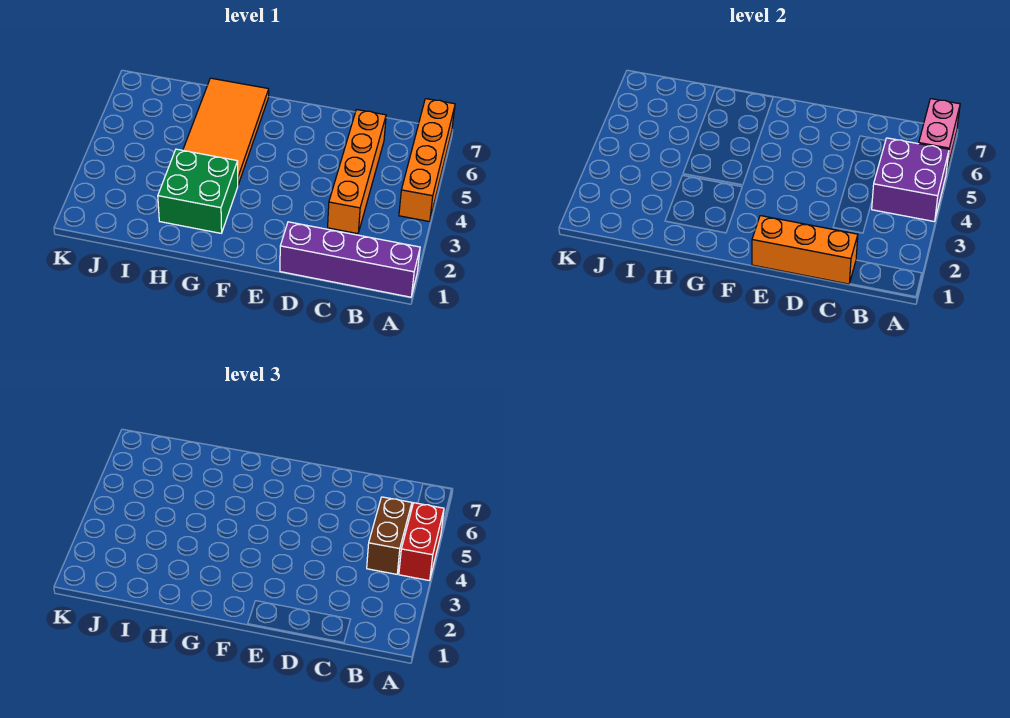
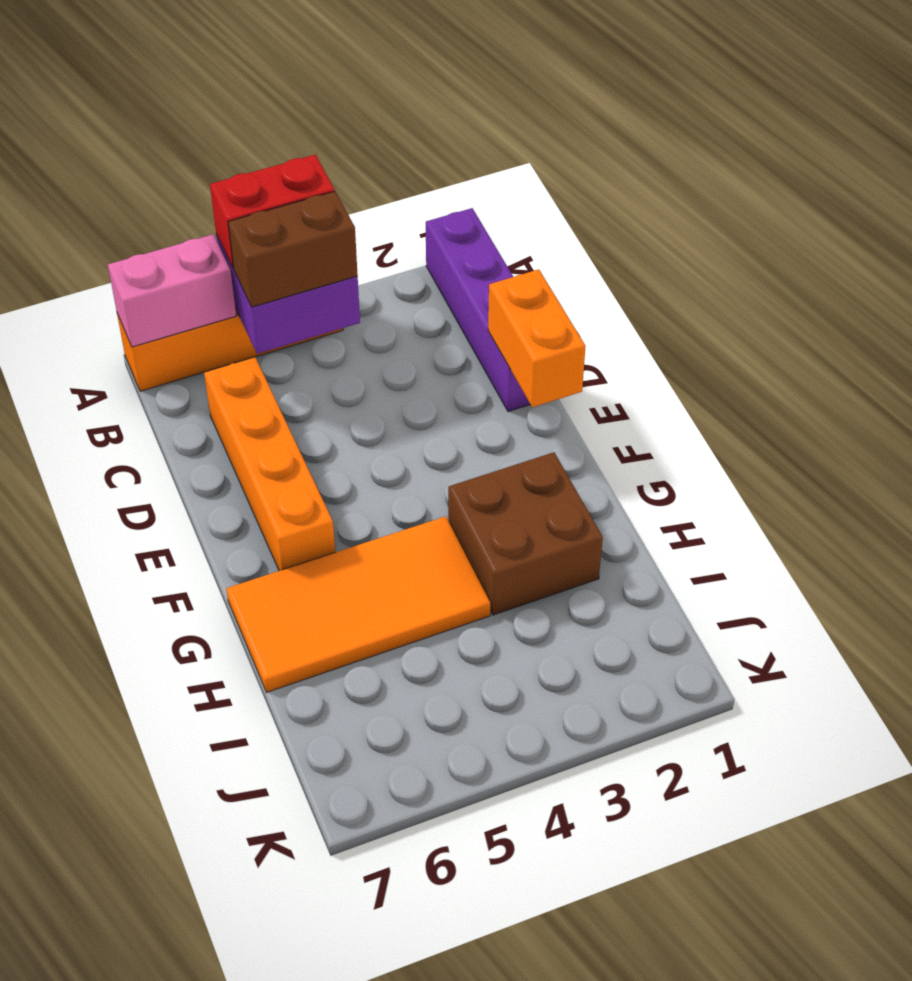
orange brick C1:E1 level 2 -> orange brick D1:E1 level 2
orange brick C3:C6 level 1 -> orange brick C6:F6 level 1
green brick G2:H3 level 1 -> brown brick G2:H3 level 1

